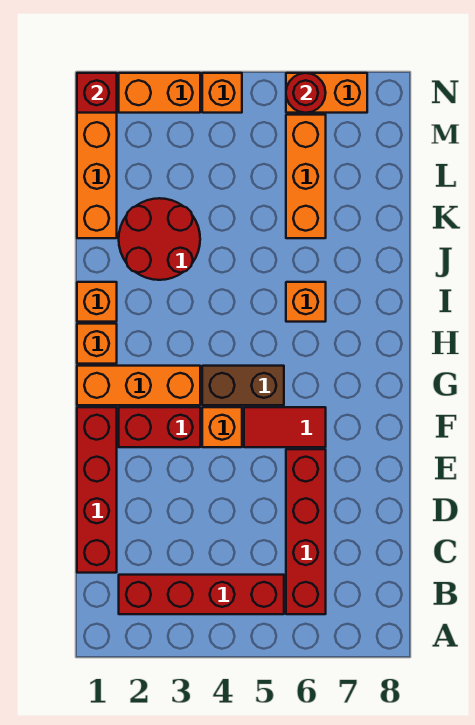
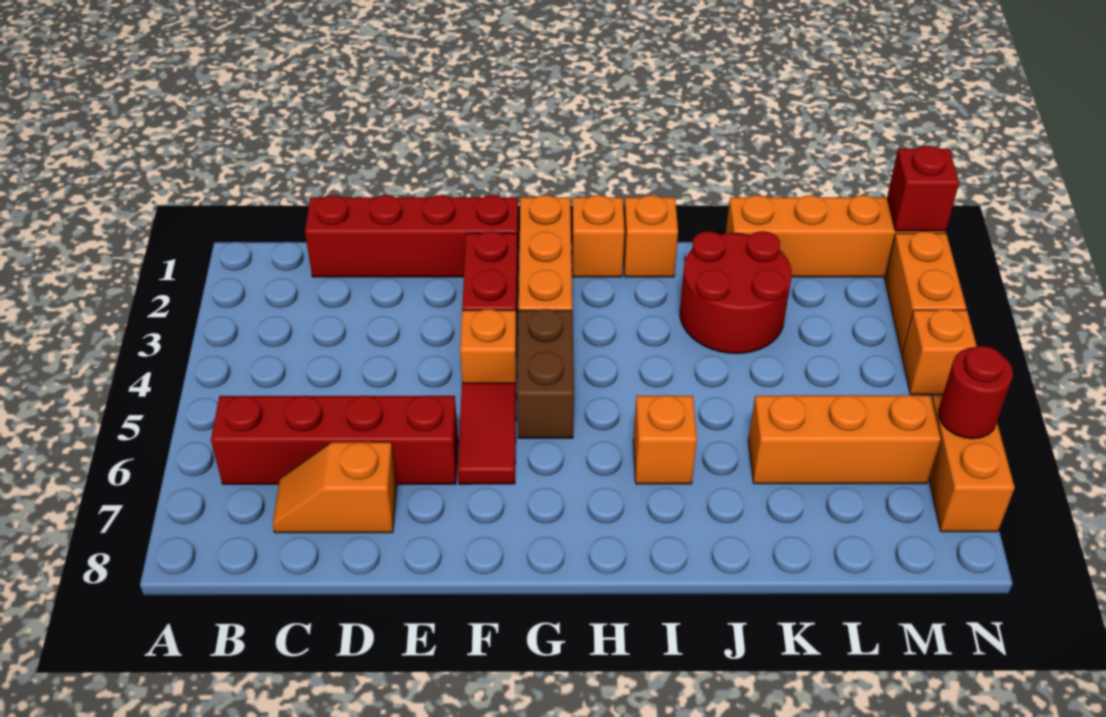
red brick B2:B5 level 1 -> none
none -> orange slope C7:D7 level 1 top D

